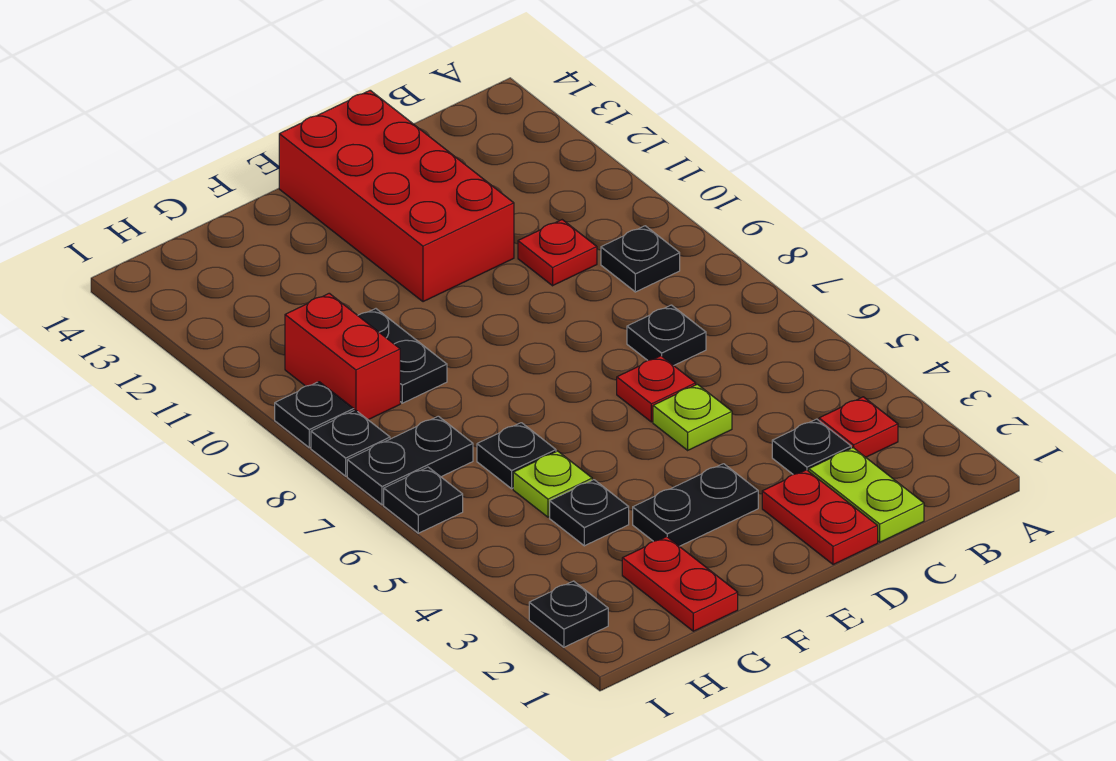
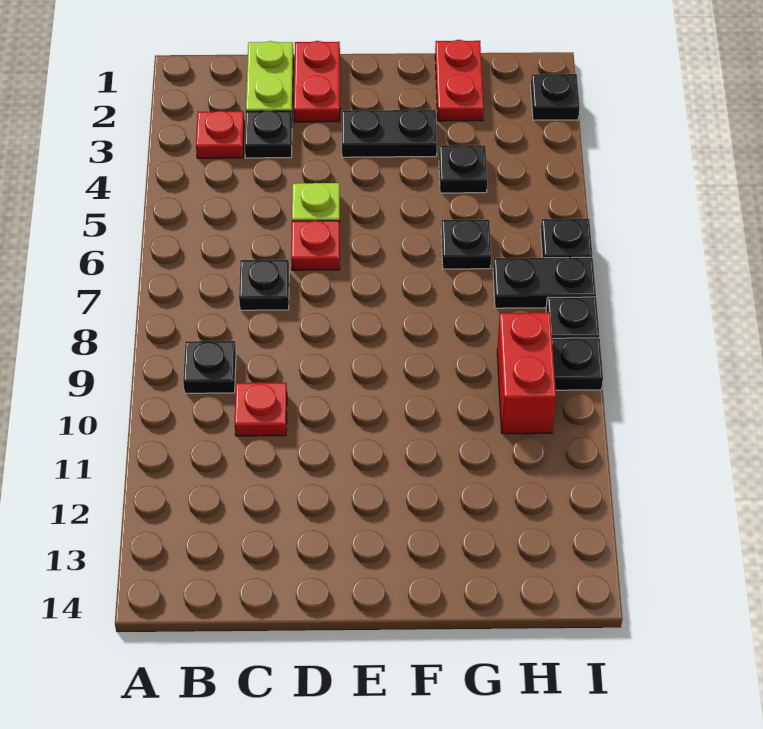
red brick D11:E14 level 1 -> none
lime plate G5 level 1 -> none
black plate G9:G10 level 1 -> none

